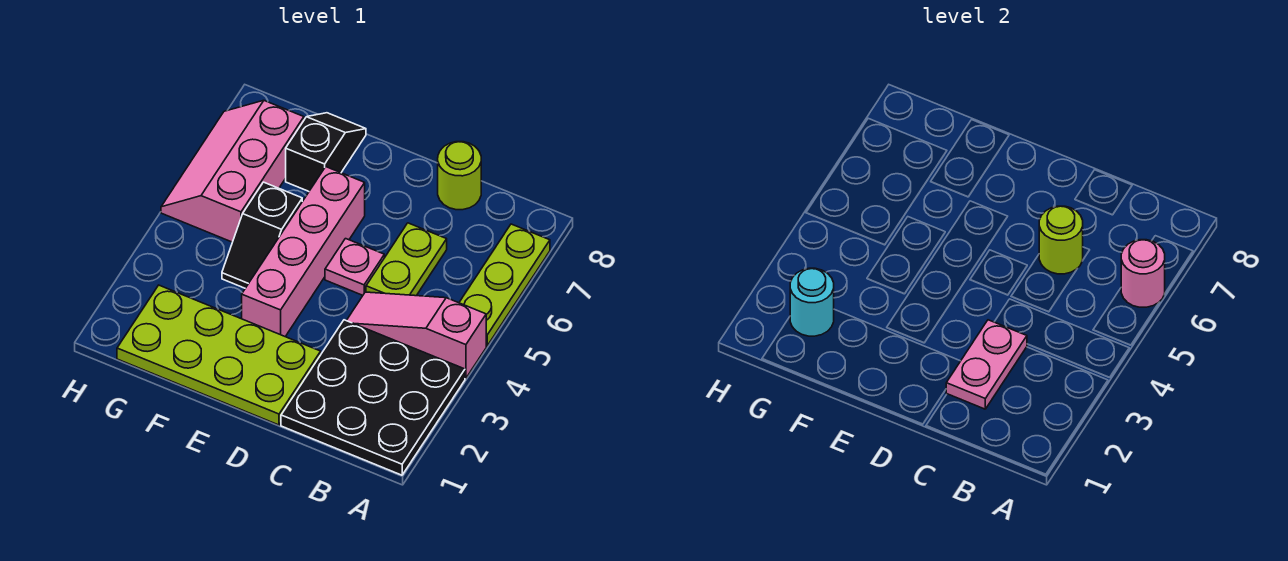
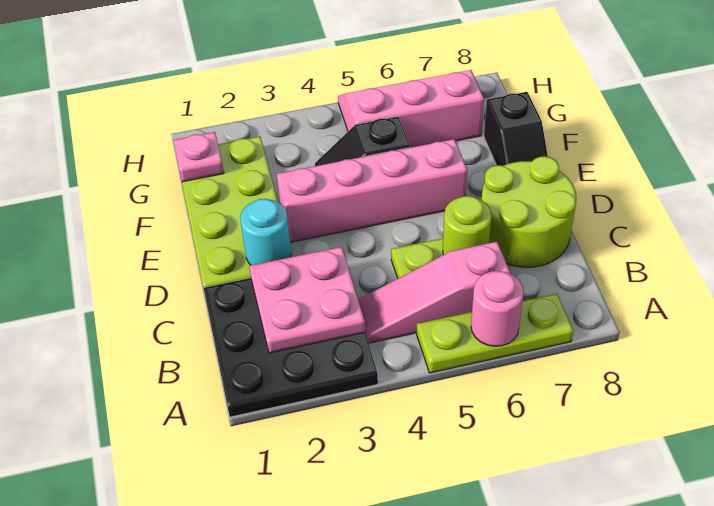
pink slope A4:C4 level 1 top A -> pink slope B4:B6 level 1 top 6
pink plate C2:C3 level 2 -> pink plate B2:C3 level 2
lime round brick C8 level 1 -> lime round brick C7:D8 level 1
pink plate D5 level 1 -> pink plate G1 level 2
black slope F7:F8 level 1 top 7 -> black slope E8:F8 level 1 top F
cyan round brick G2 level 2 -> cyan round brick D2 level 2

